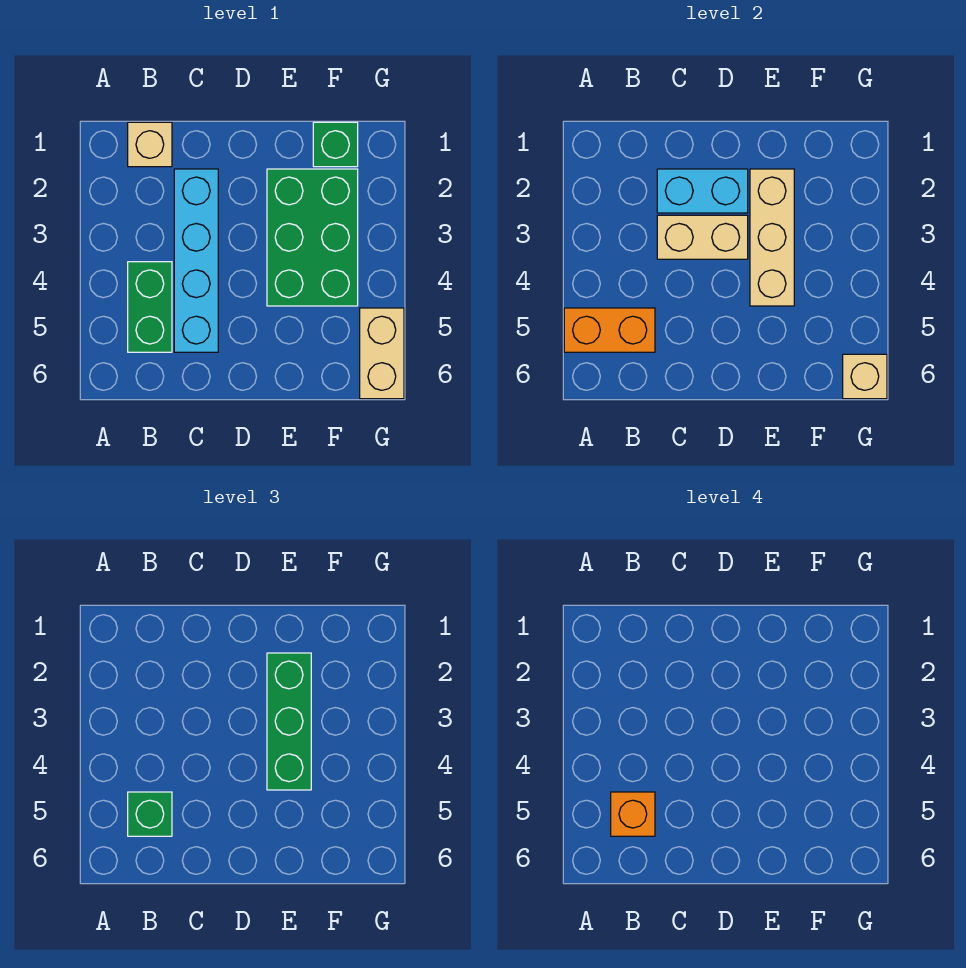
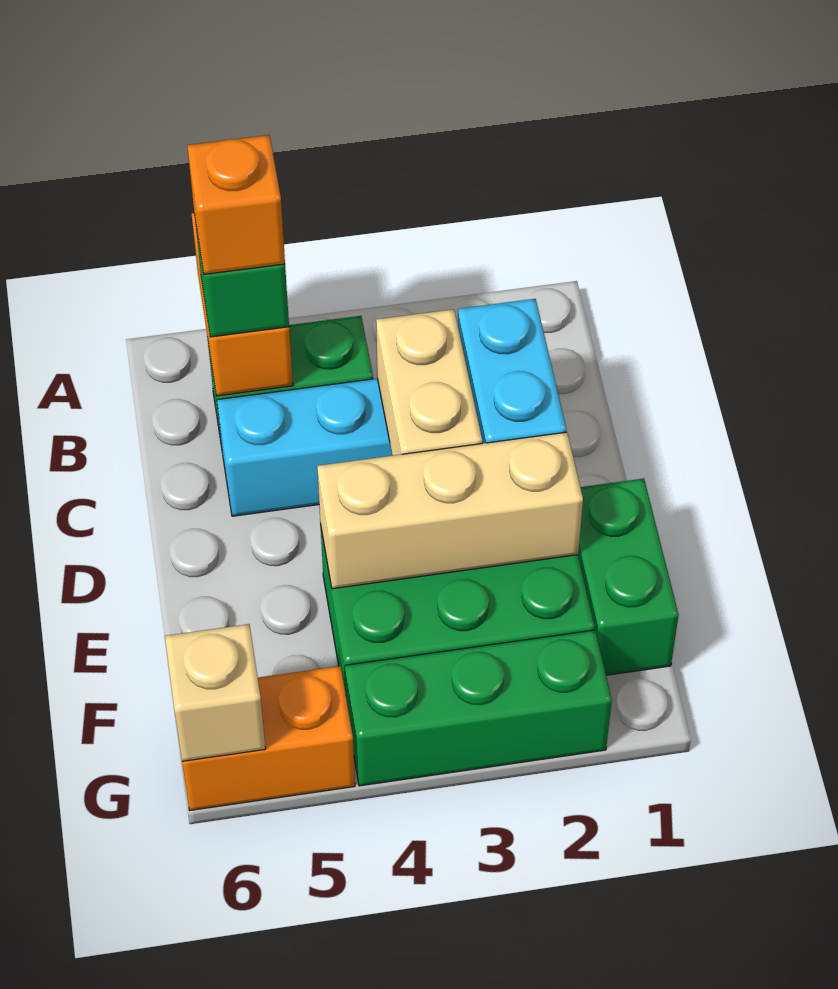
tan brick B1 level 1 -> none
green brick E2:E4 level 3 -> green brick G2:G4 level 1
green brick F1 level 1 -> green brick E1:F1 level 1
tan brick G5:G6 level 1 -> orange brick G5:G6 level 1

